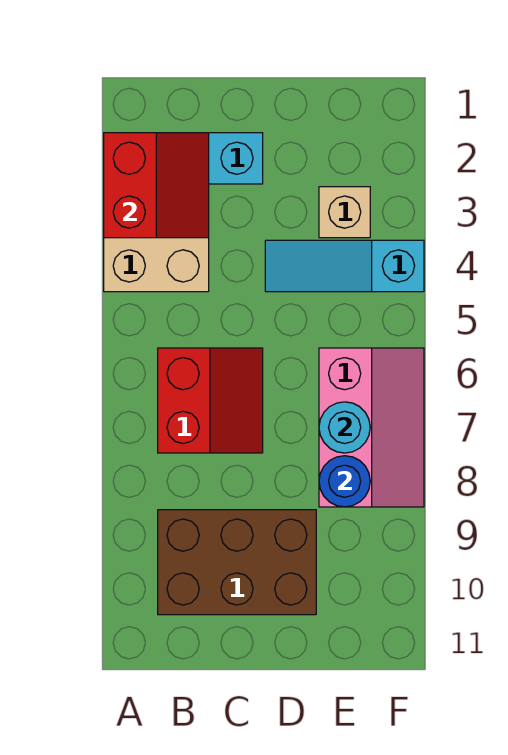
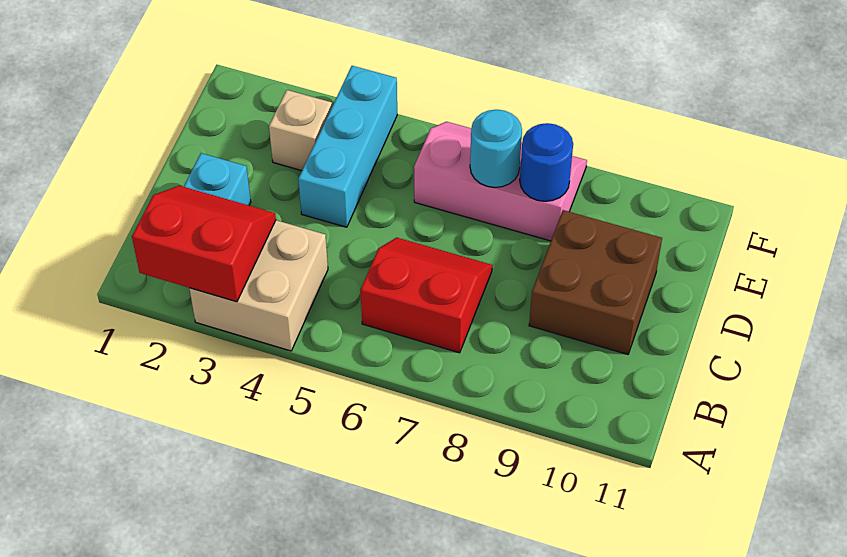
brown brick B9:D10 level 1 -> brown brick C9:D10 level 1
cyan slope D4:F4 level 1 top F -> cyan brick D4:F4 level 1

